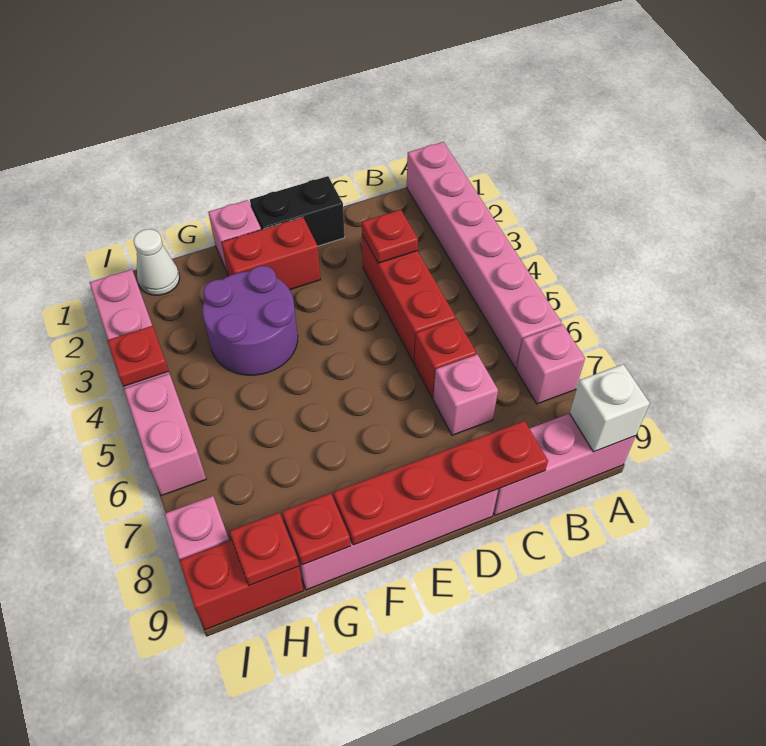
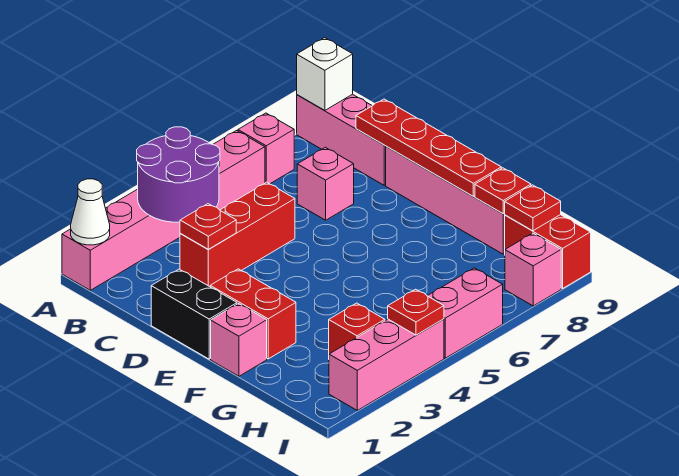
red brick C6 level 1 -> red brick H3 level 1
purple round brick F3:G4 level 1 -> purple round brick A3:B4 level 2
white cone H1 level 1 -> white cone A1 level 2

